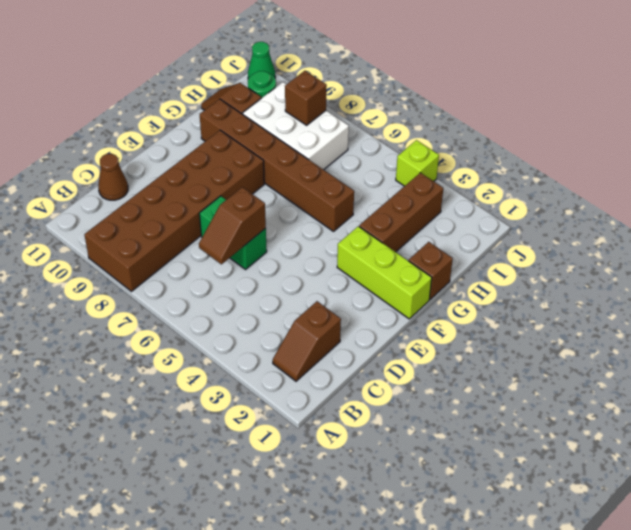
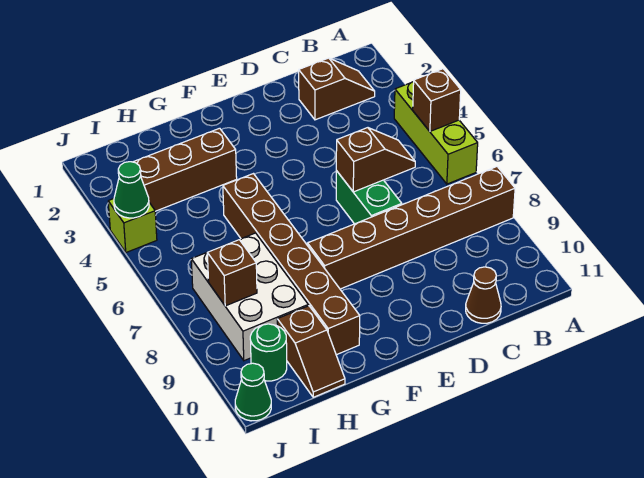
brown brick A8:F9 level 1 -> brown brick A8:F8 level 1
lime brick F1:F3 level 1 -> lime brick A4:A6 level 1
brown brick G1 level 1 -> brown brick A5 level 2
none -> green cone J4 level 2

